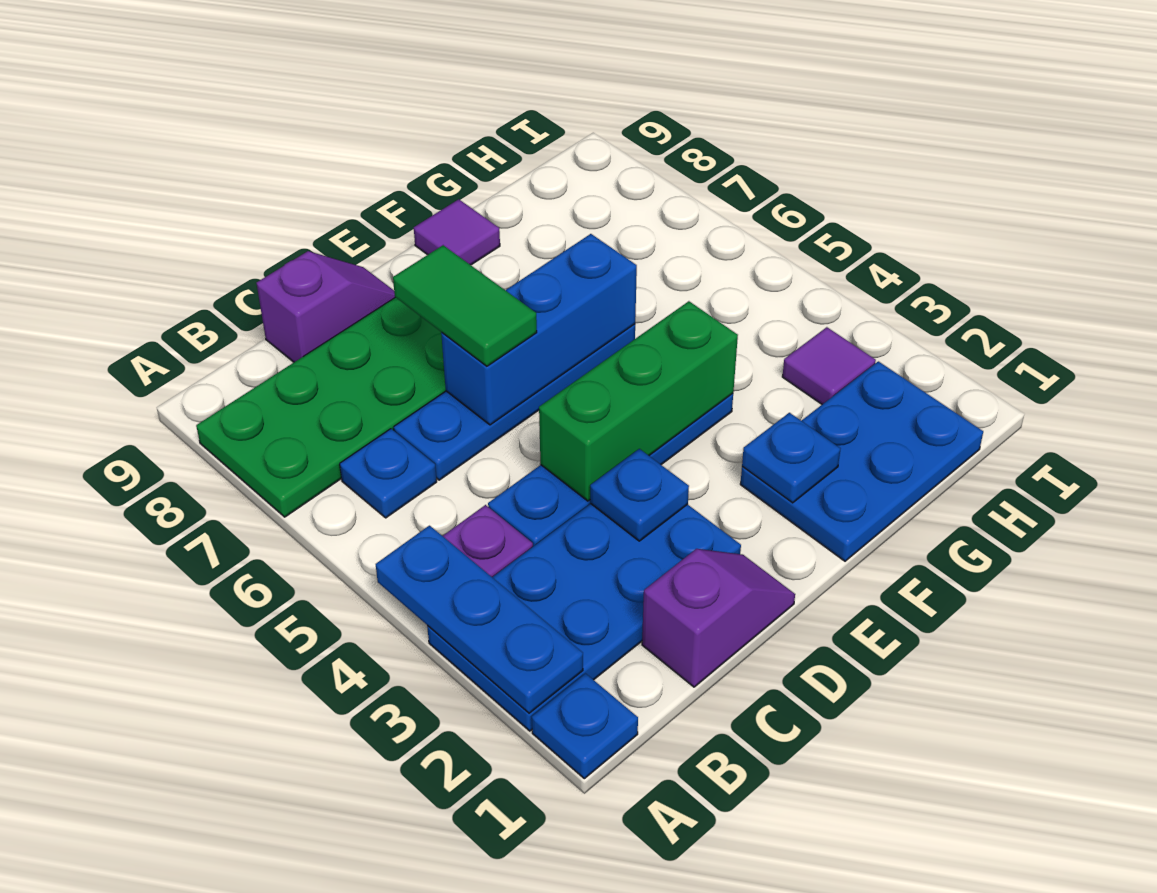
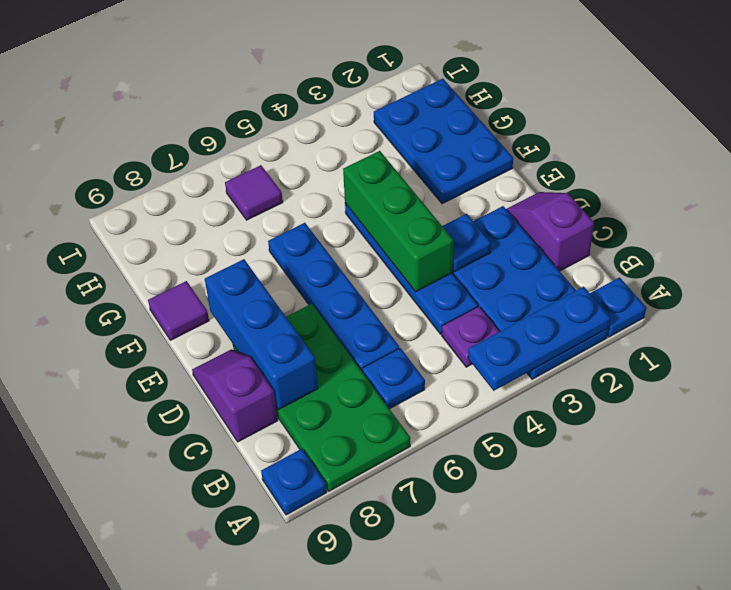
blue brick D6:F6 level 2 -> blue brick C8:E8 level 2
green tile D6:D7 level 3 -> none
blue plate F2 level 2 -> blue plate A9 level 1
purple tile H3 level 1 -> purple tile H6 level 1

